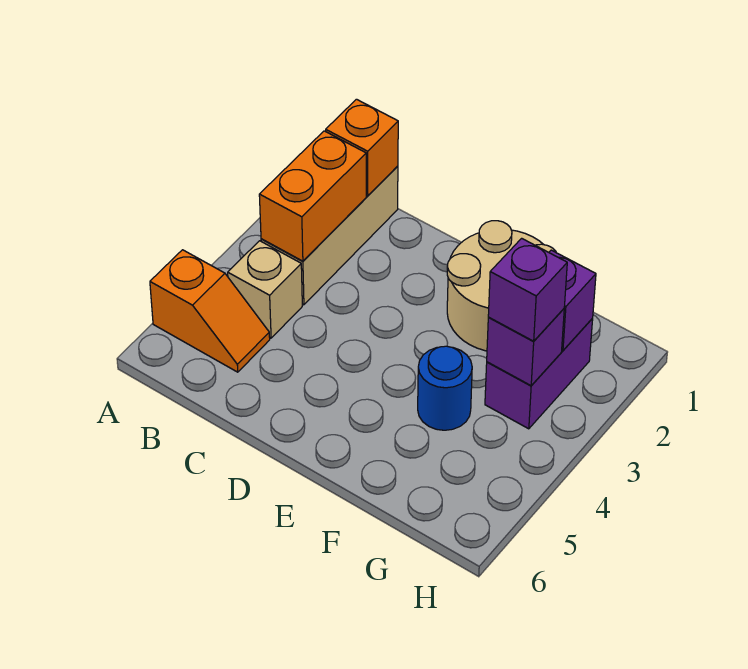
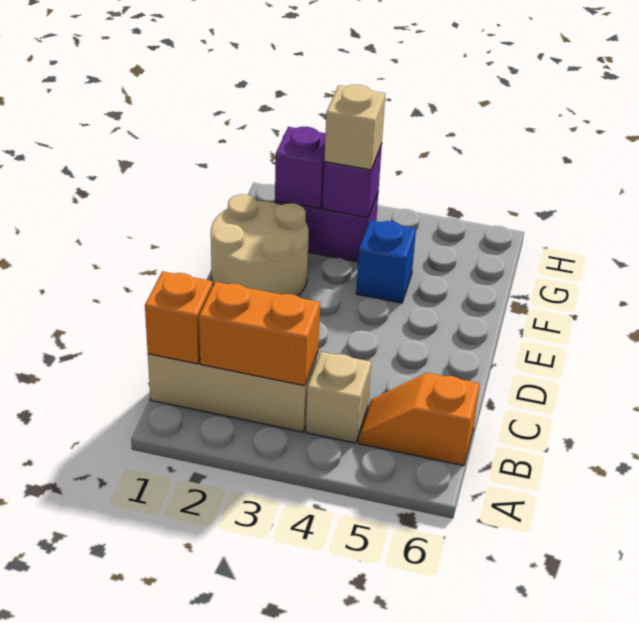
orange slope A5:B5 level 1 top A -> orange slope B5:B6 level 1 top 6
blue round brick F4 level 1 -> blue brick F4 level 1
purple brick G3 level 3 -> tan brick G3 level 3

